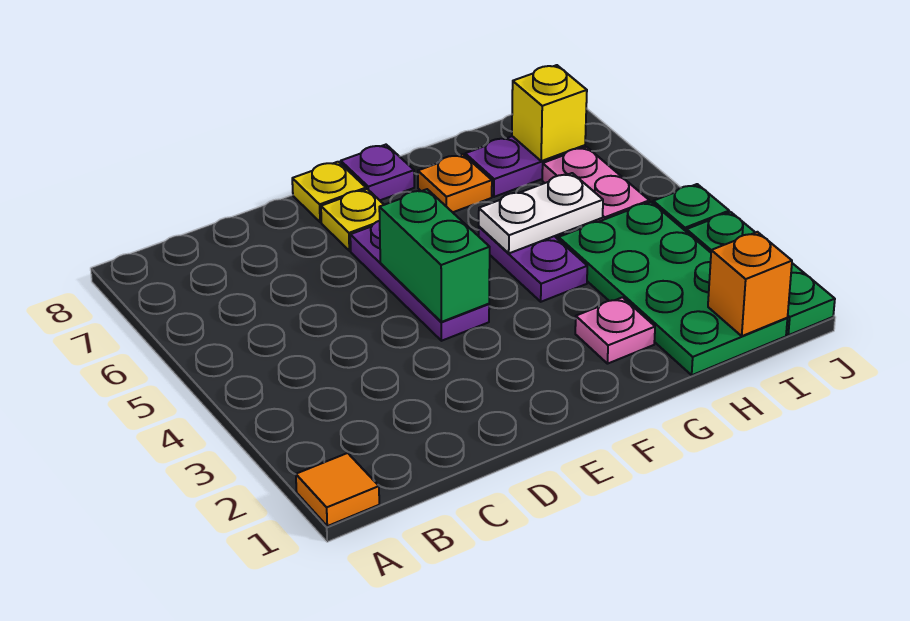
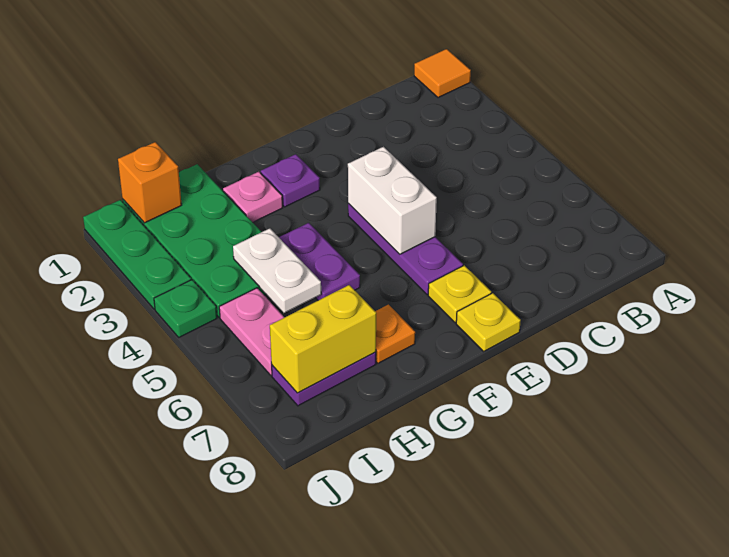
green brick E4:E5 level 2 -> white brick E4:E5 level 2
purple plate F8 level 1 -> purple plate F2 level 1
white plate G5:H5 level 2 -> white plate H4:H5 level 2
yellow brick I7 level 2 -> yellow brick H7:I7 level 2

